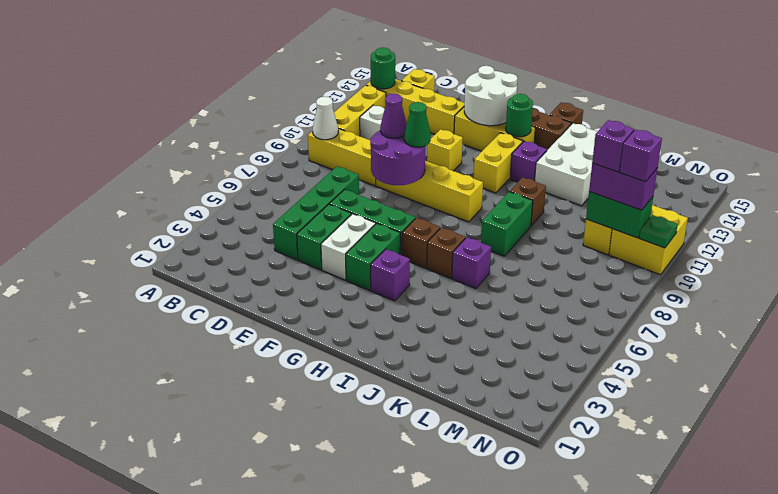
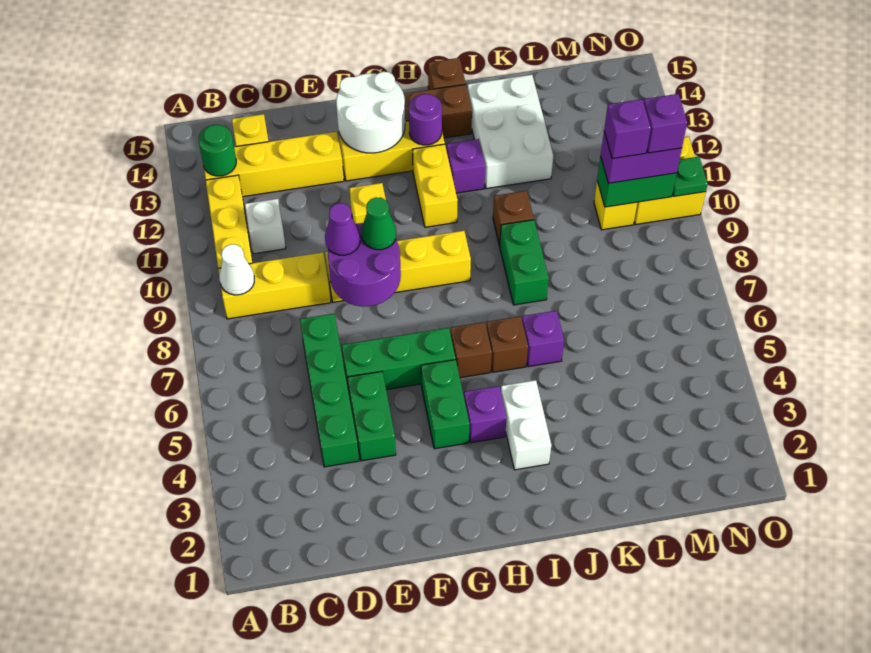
white brick F4:F5 level 1 -> white brick I3:I4 level 1
green round brick H13 level 2 -> purple round brick H13 level 2

